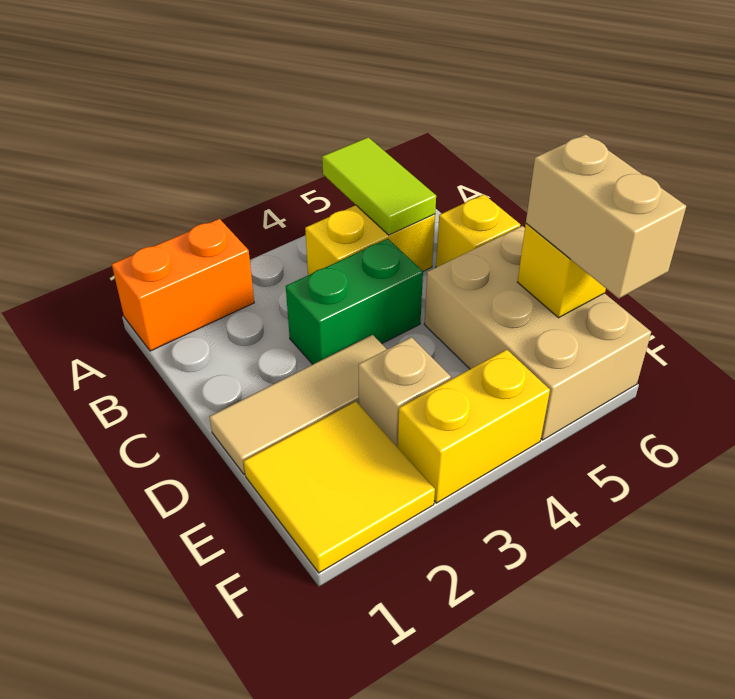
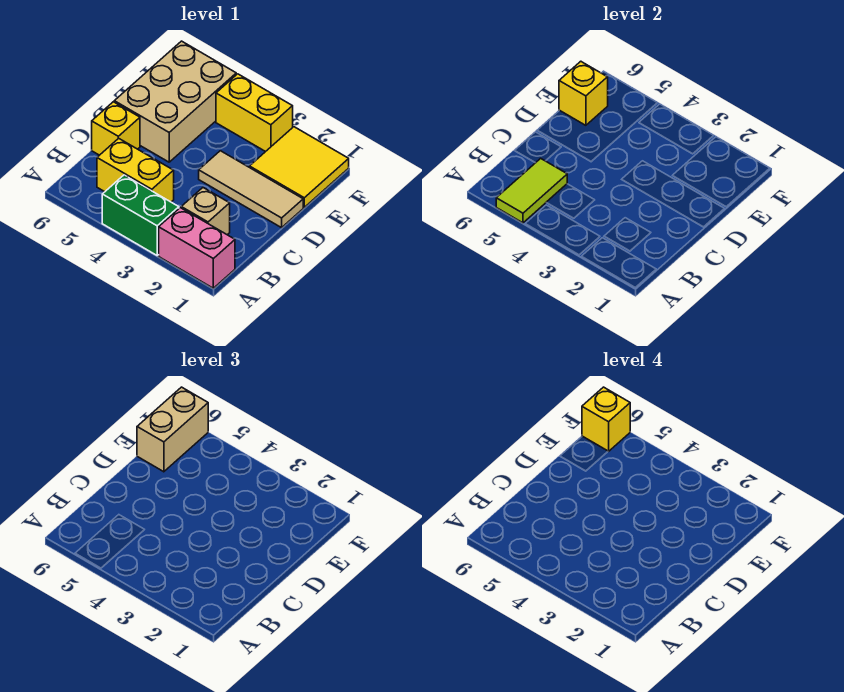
orange brick A1:A2 level 1 -> pink brick A1:A2 level 1
green brick C3:C4 level 1 -> green brick A3:A4 level 1
tan brick E3 level 1 -> tan brick B2 level 1
none -> yellow brick F6 level 4

